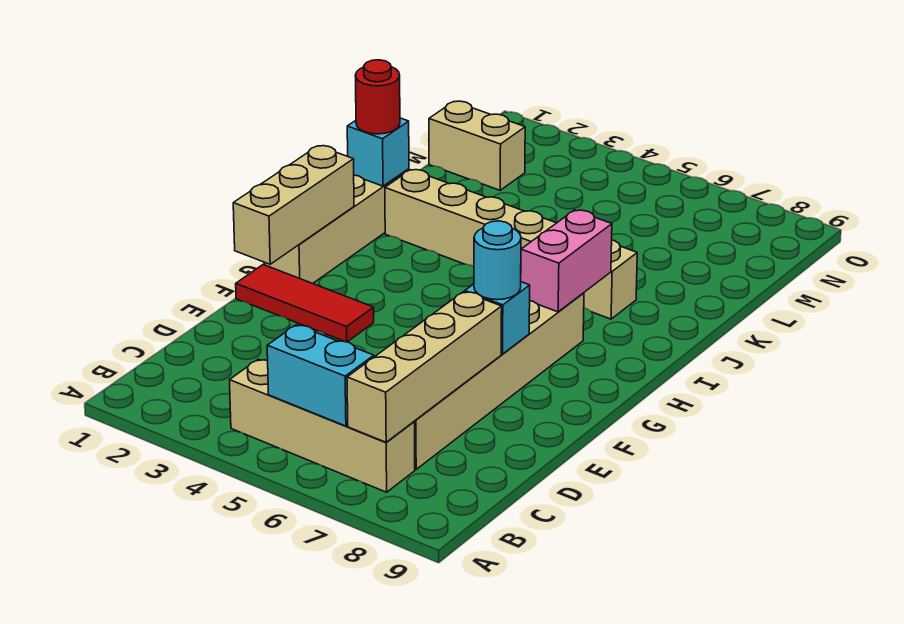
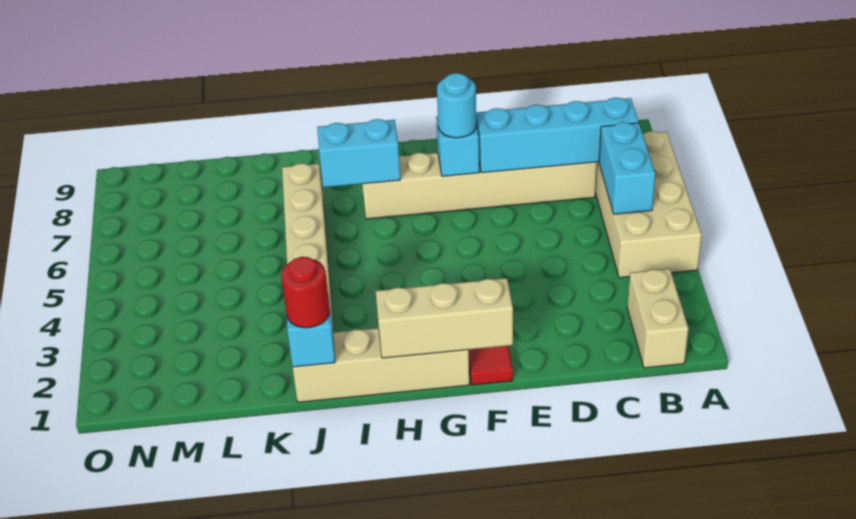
tan brick B4:B7 level 1 -> tan brick A4:B7 level 1
tan brick B7:E7 level 2 -> cyan brick B7:E7 level 2
pink brick H7:I7 level 2 -> cyan brick H7:I7 level 2
tan brick M1:M2 level 1 -> tan brick B1:B2 level 1

